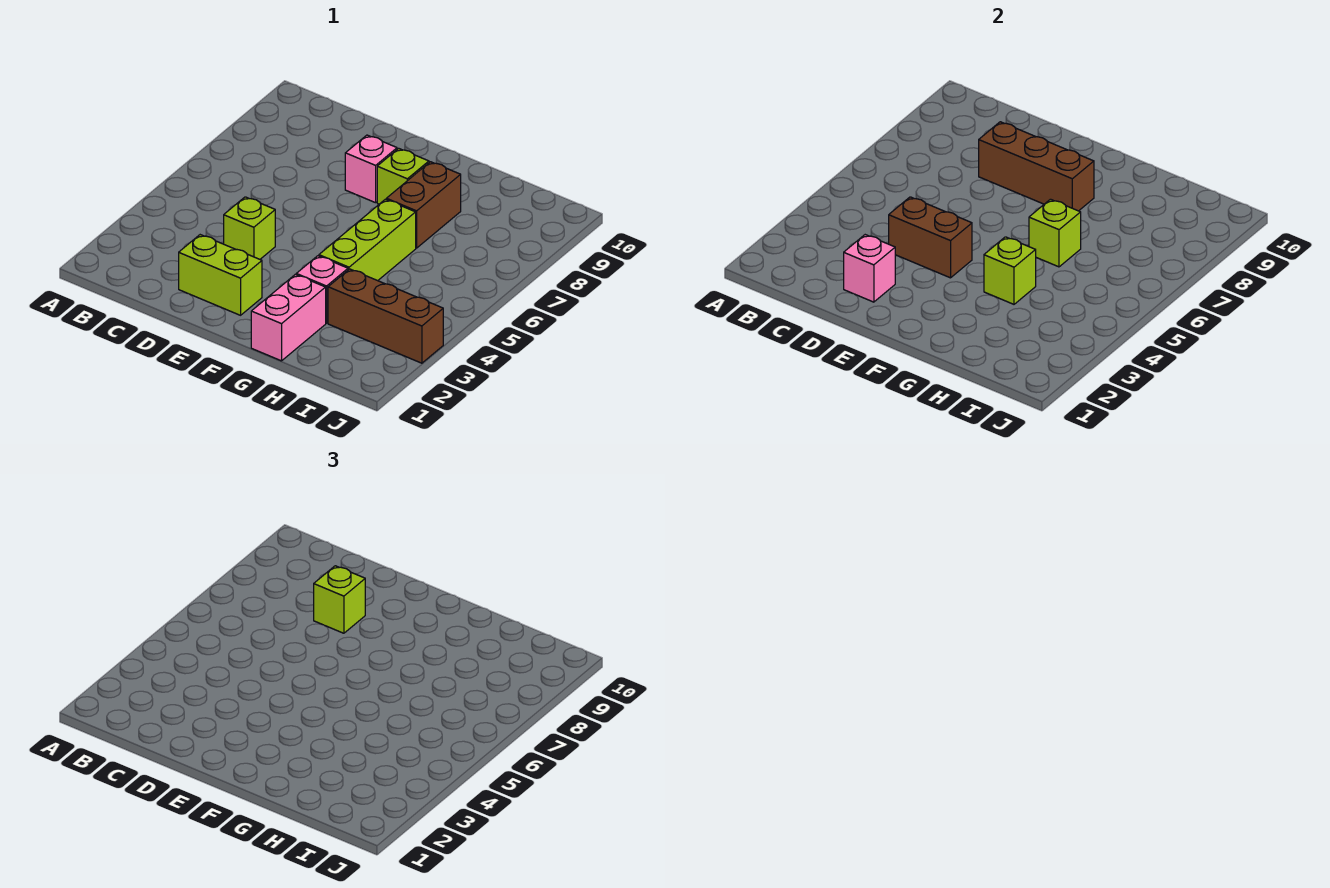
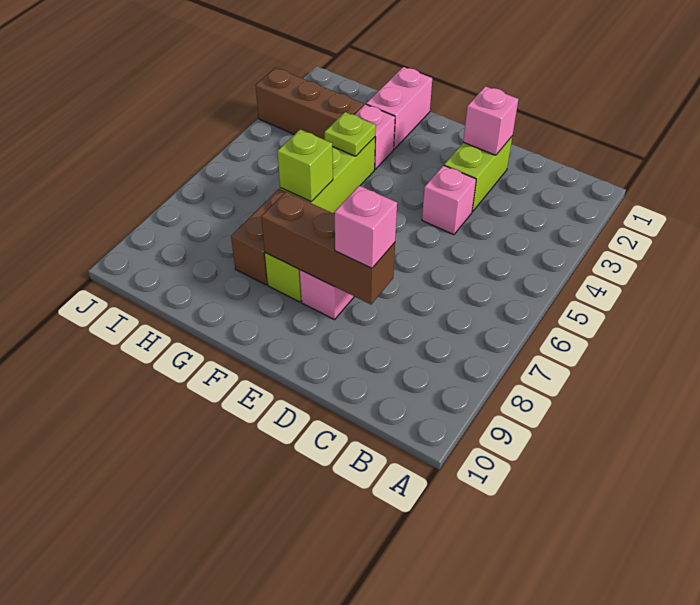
lime brick D2:E2 level 1 -> lime brick D2:D3 level 1
lime brick D4 level 1 -> pink brick D4 level 1
brown brick D4:E4 level 2 -> none
lime brick D8 level 3 -> pink brick D8 level 3
lime brick G4 level 2 -> lime plate G4 level 2

